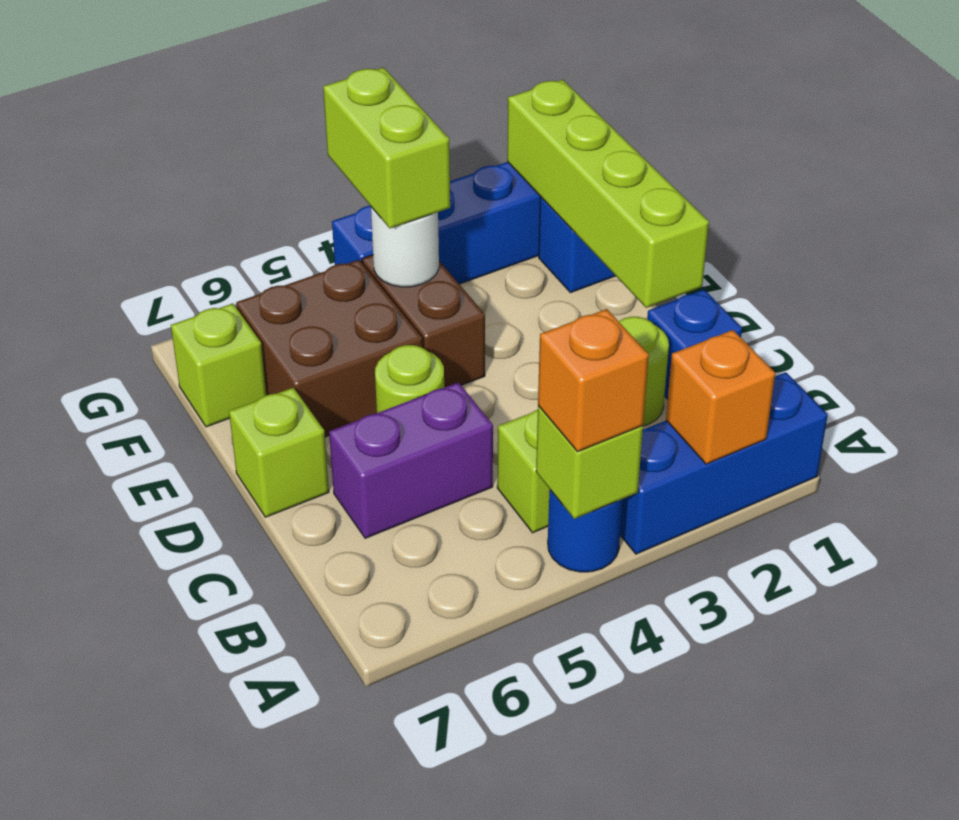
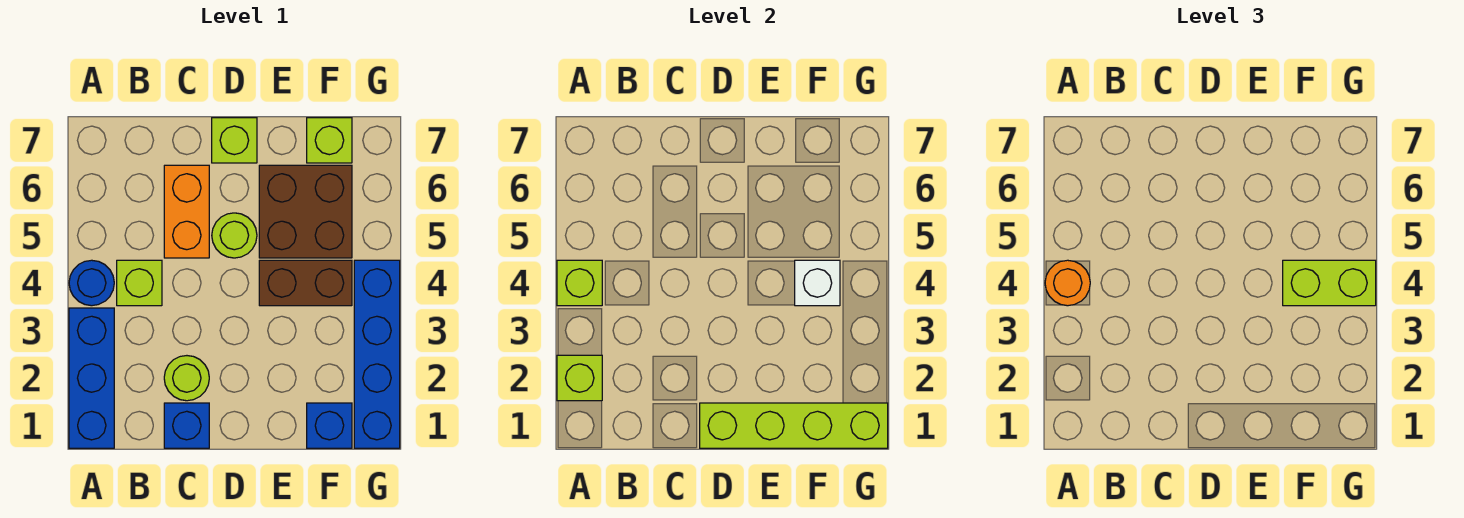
orange brick A2 level 2 -> lime brick A2 level 2
orange brick A4 level 3 -> orange round brick A4 level 3
purple brick C5:C6 level 1 -> orange brick C5:C6 level 1
white round brick F4 level 2 -> white brick F4 level 2

